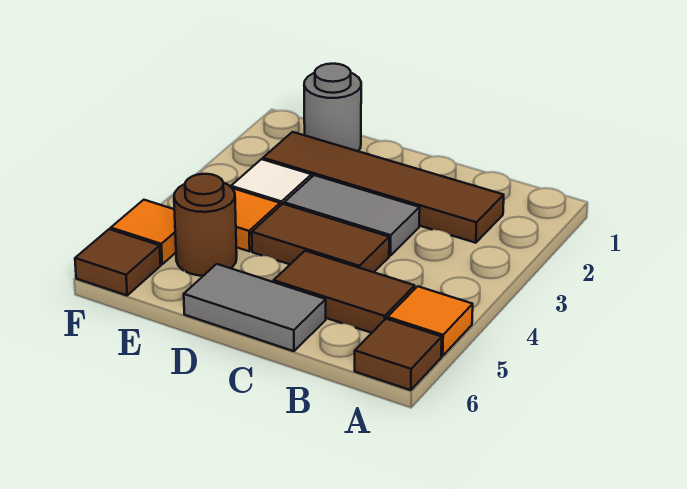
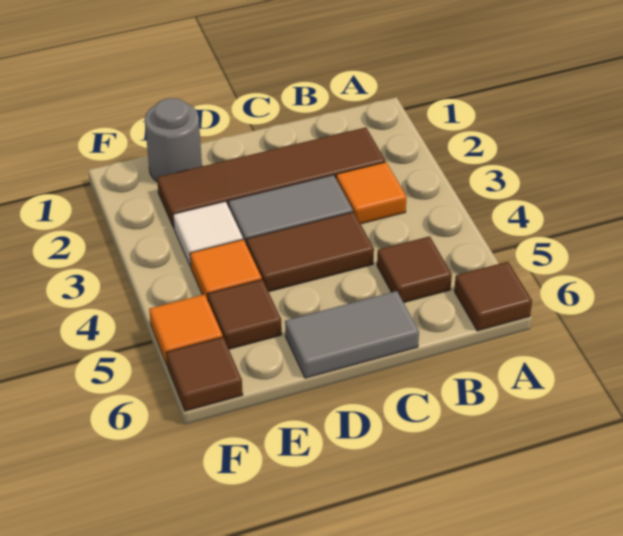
orange tile A5 level 1 -> orange tile B3 level 1
brown tile B5:C5 level 1 -> brown tile B5 level 1
brown round brick E5 level 1 -> brown tile E5 level 1

